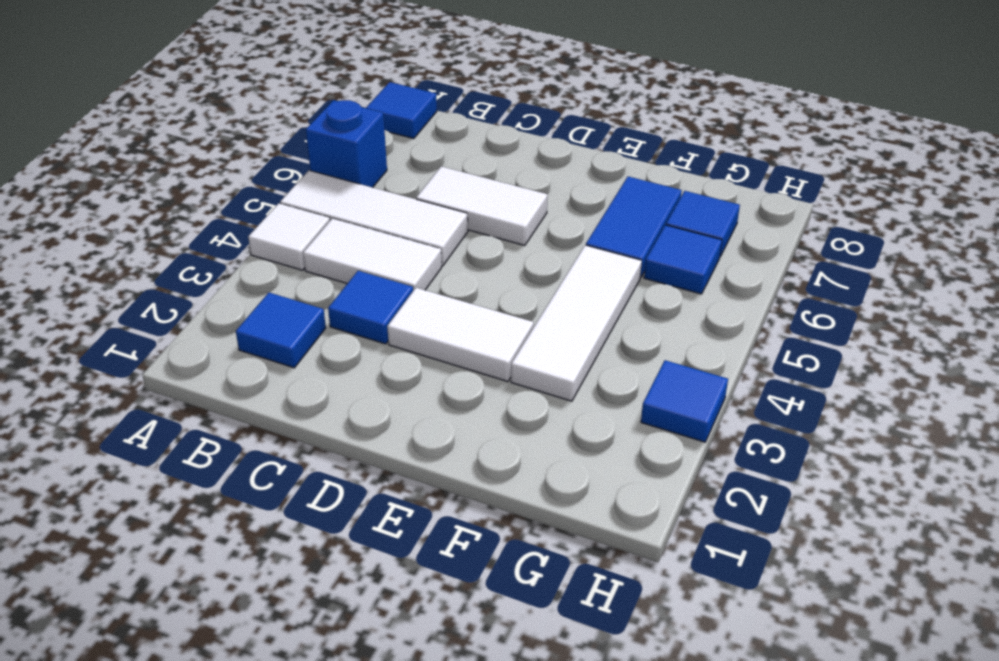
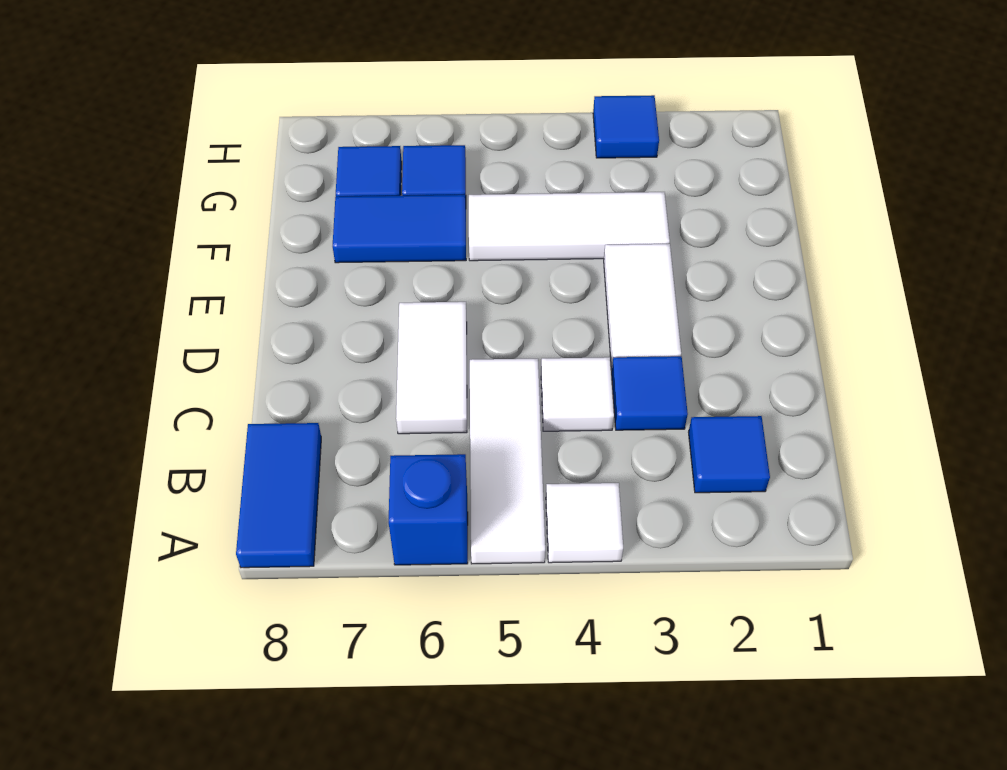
blue tile A8 level 1 -> blue tile A8:B8 level 1
white tile B4:C4 level 1 -> white tile C4 level 1

